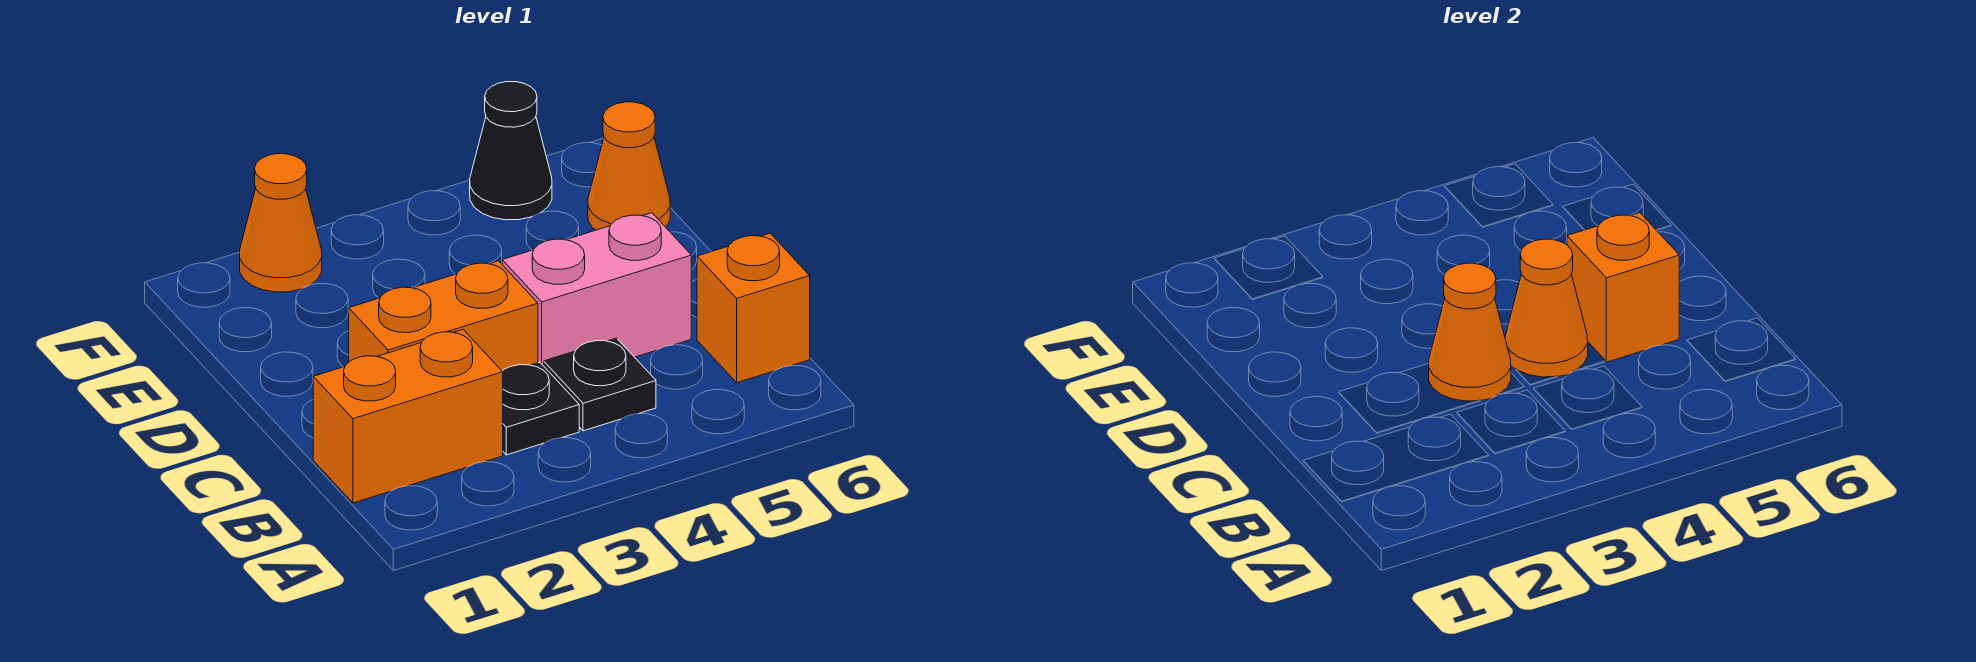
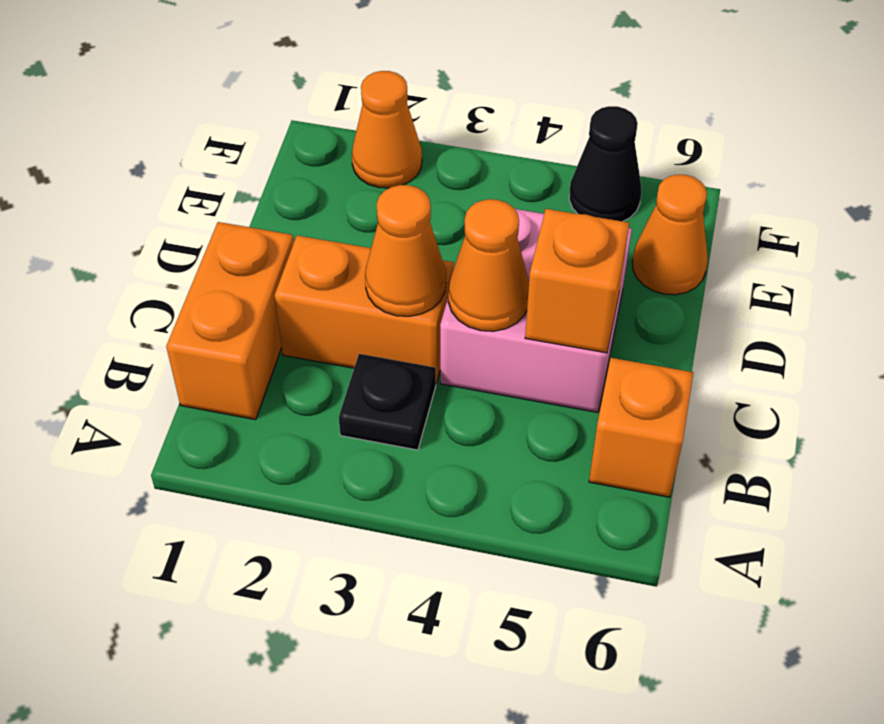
orange brick B1:B2 level 1 -> orange brick B1:C1 level 1
black plate B4 level 1 -> none
pink brick C4:C5 level 1 -> pink brick C4:D5 level 1

